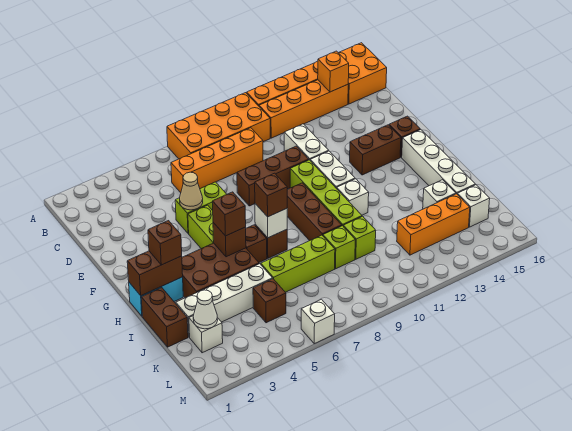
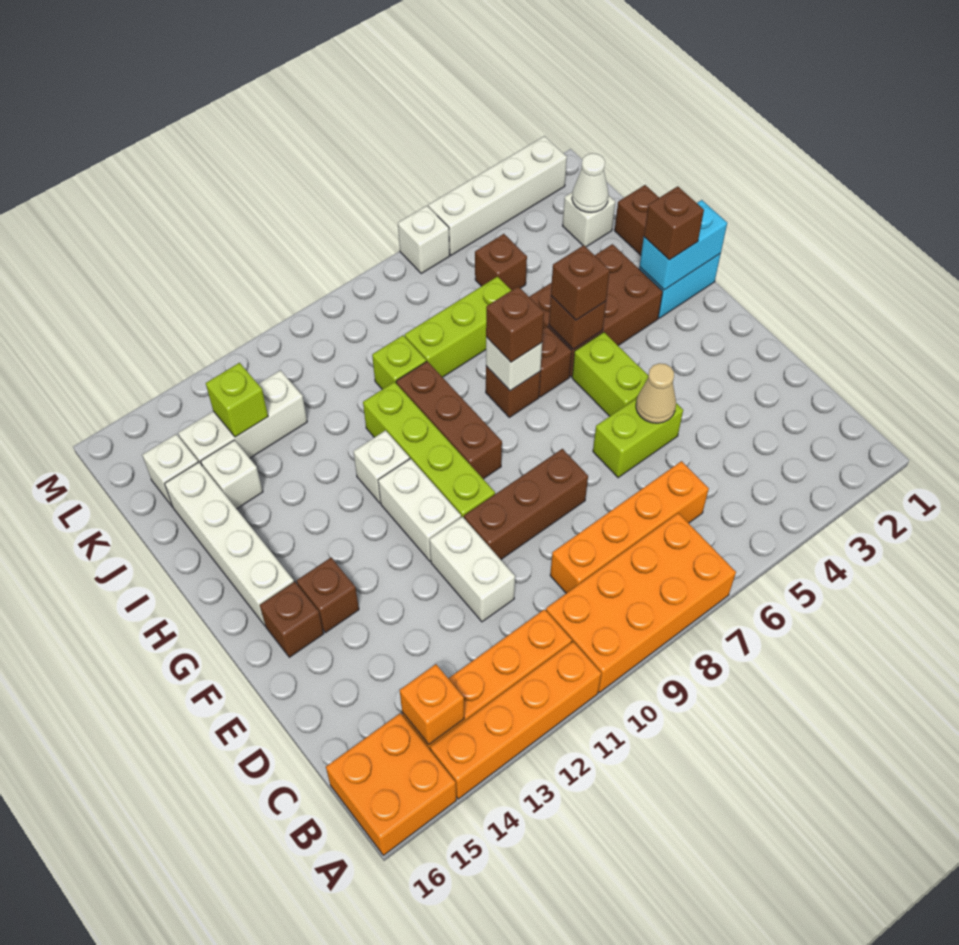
brown brick F13:F14 level 1 -> brown brick F14 level 1
brown brick H1:H2 level 2 -> cyan brick H1:H2 level 2
white brick J2:J5 level 1 -> white brick M2:M5 level 1
lime brick J10 level 1 -> lime brick K13 level 2
orange brick K12:K14 level 1 -> white brick K12:K14 level 1

